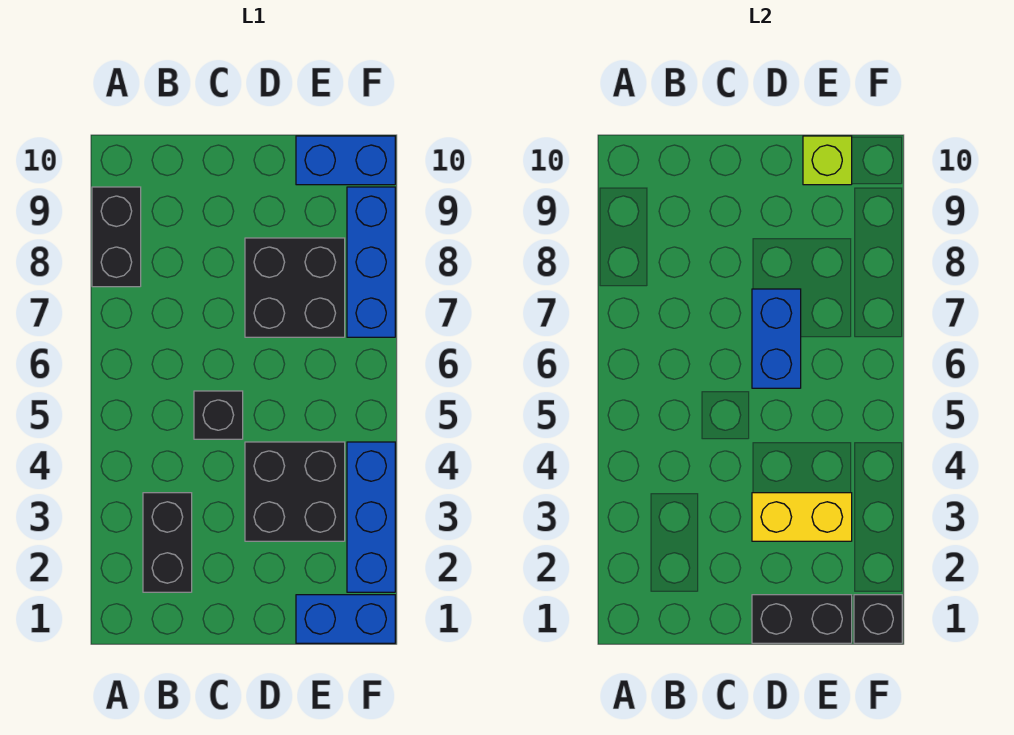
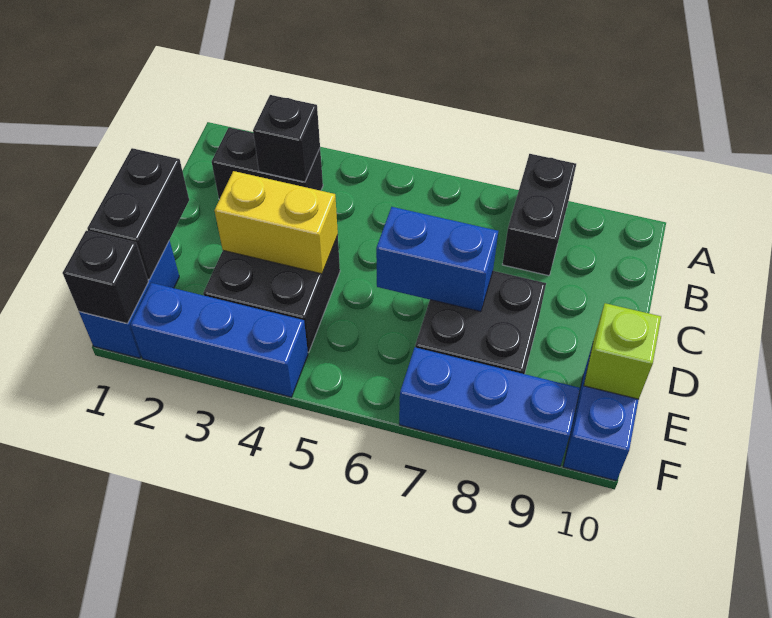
black brick A8:A9 level 1 -> black brick A8:B8 level 1
black brick C5 level 1 -> black brick B3 level 2
yellow brick D3:E3 level 2 -> yellow brick D3:D4 level 2

